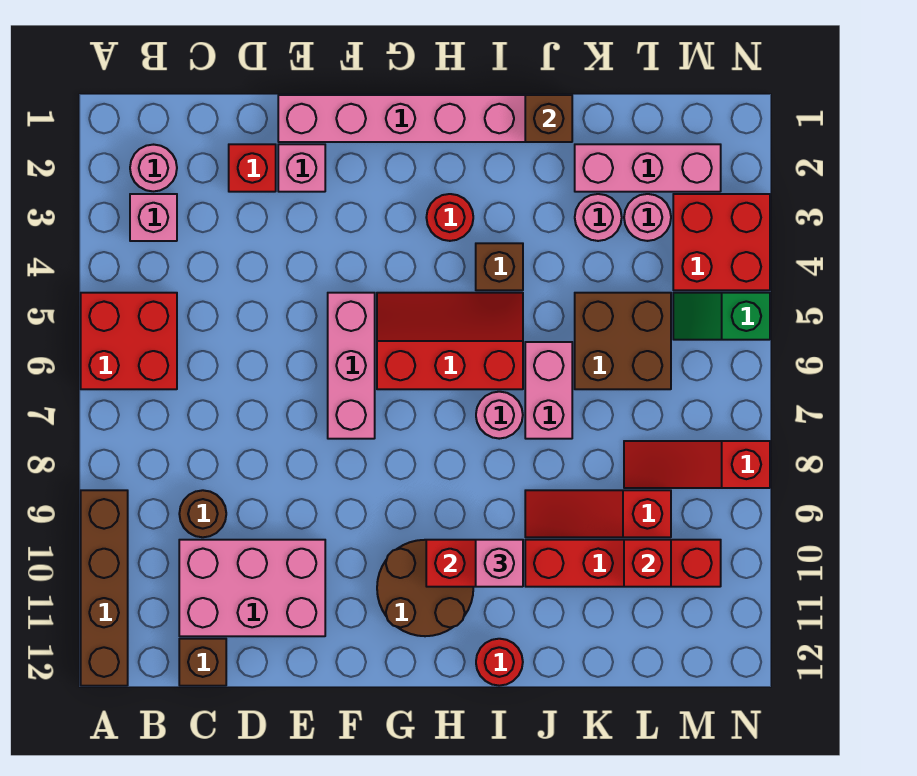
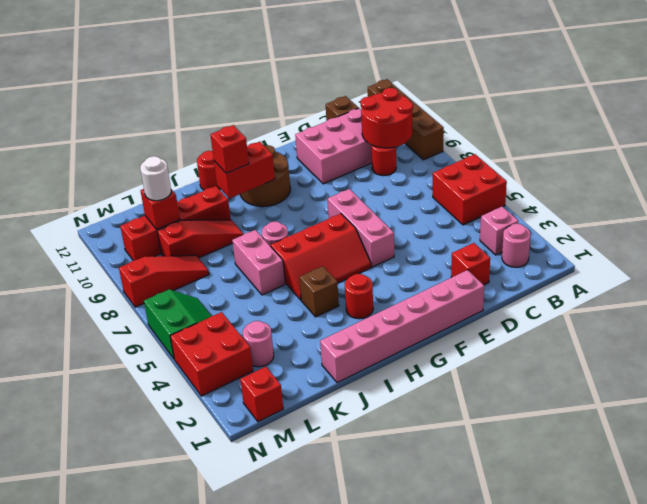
none -> red round brick B9:C10 level 2
brown round brick C9 level 1 -> red round brick C9 level 1
pink brick E2 level 1 -> none
pink brick I10 level 3 -> red brick I10 level 3
brown brick J1 level 2 -> none
pink brick K2:M2 level 1 -> none
pink round brick K3 level 1 -> none
brown brick K5:L6 level 1 -> none
none -> white round brick L10 level 3
none -> red brick M1 level 1
green slope M5:N5 level 1 top N -> green slope M5:N6 level 1 top N

